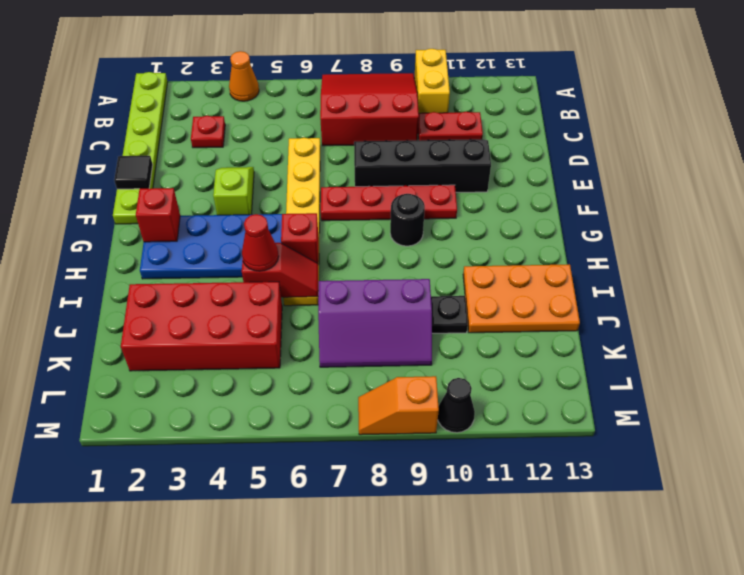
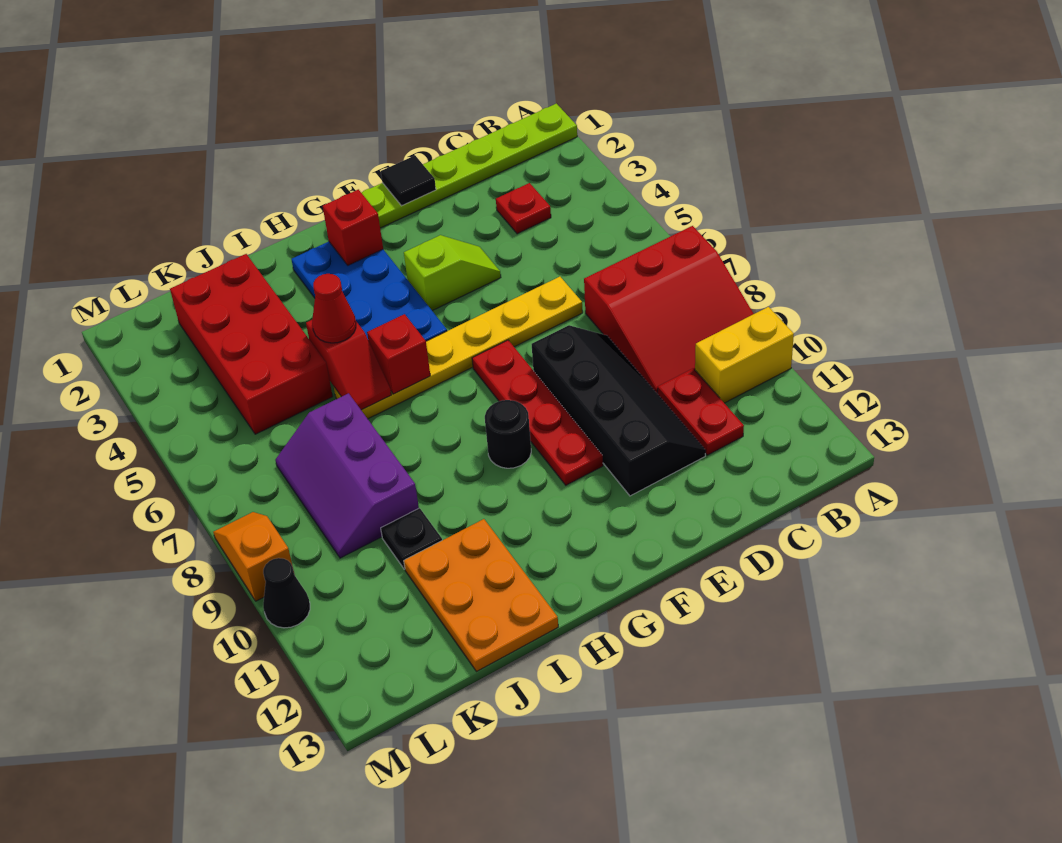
orange cone A4 level 1 -> none
red slope A7:C9 level 1 top C -> red slope A7:C9 level 1 top 7

